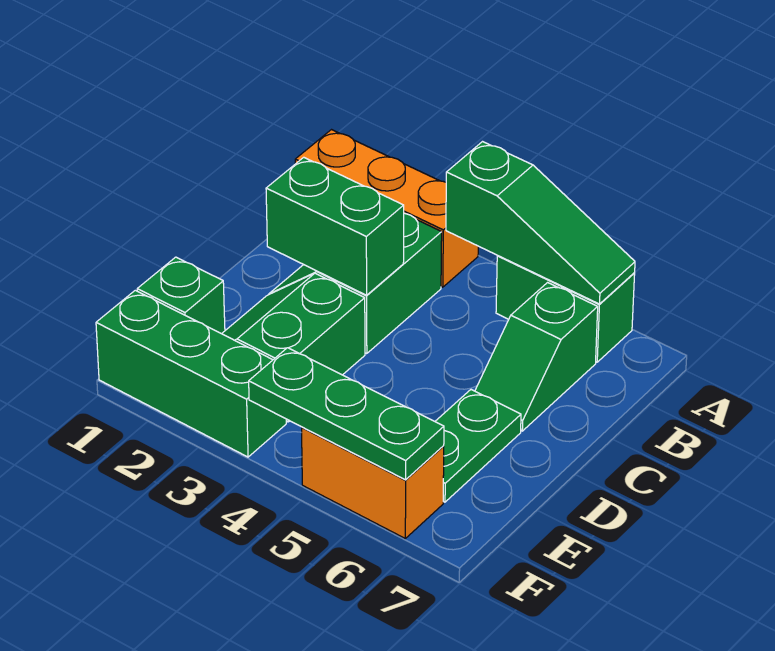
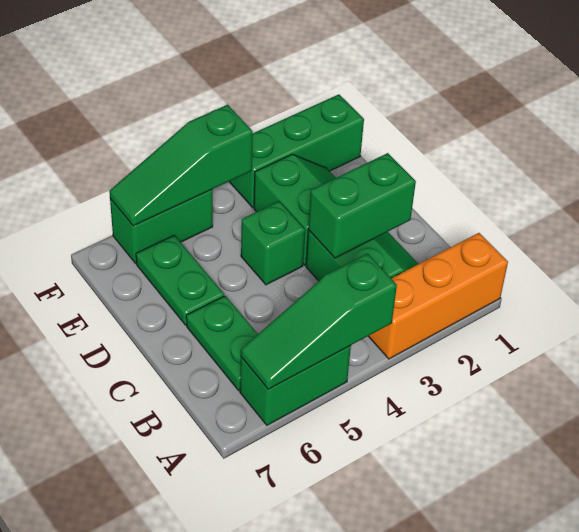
green slope B6:C6 level 1 top B -> green plate B6:C6 level 1
green brick E1 level 1 -> green brick D4 level 1
green plate F4:F6 level 2 -> green slope F4:F6 level 2 top 4
orange brick F5:F6 level 1 -> green brick F5:F6 level 1

